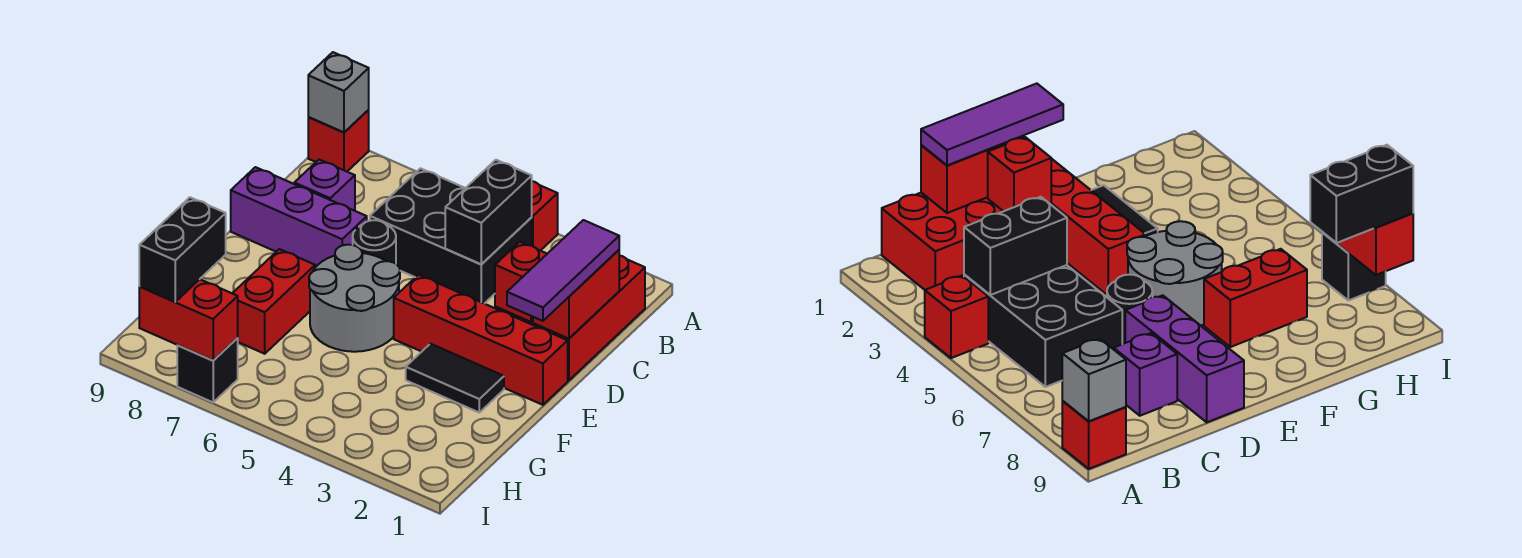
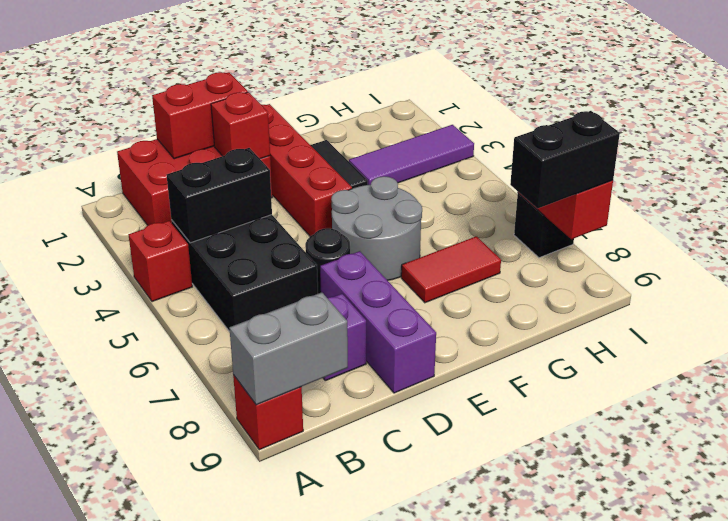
grey brick A9 level 2 -> grey brick A9:B9 level 2
purple tile C1:E1 level 3 -> purple tile G3:I3 level 1
red brick F7:G7 level 1 -> red tile F7:G7 level 1

